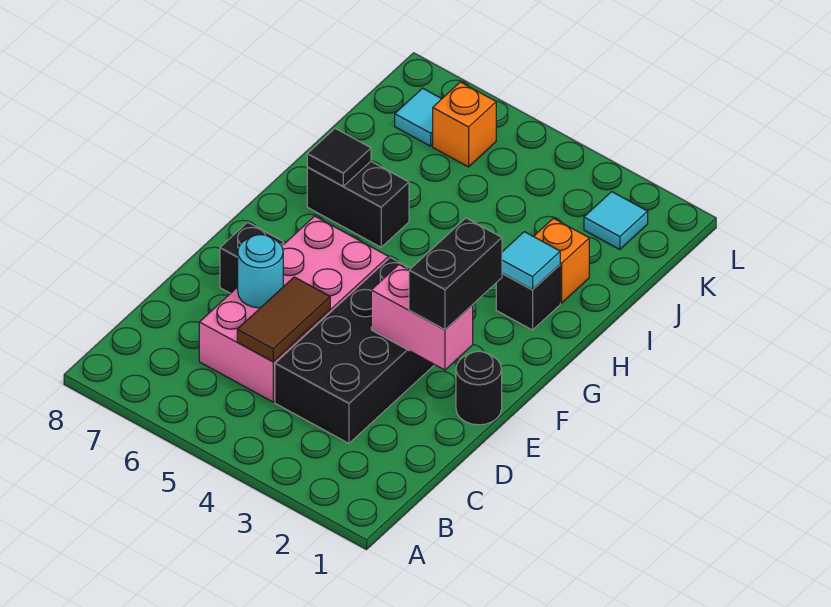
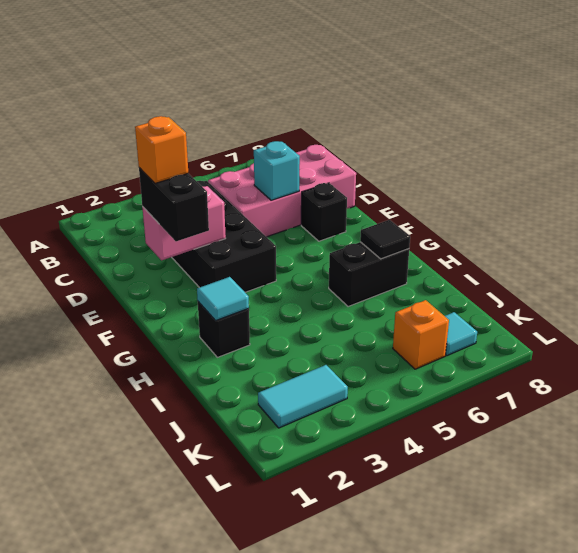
pink brick C5:F6 level 1 -> pink brick C5:D8 level 1
brown tile C5:D5 level 2 -> none
cyan round brick D6 level 2 -> cyan brick D6 level 2
black round brick E1 level 1 -> none
orange brick I2 level 1 -> orange brick E2 level 4
cyan tile K2 level 1 -> cyan tile K2:K3 level 1

